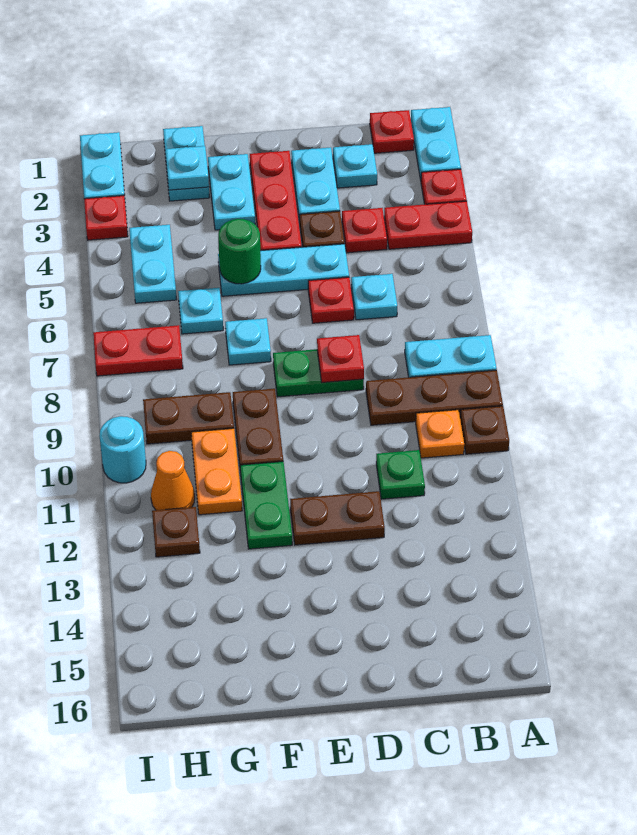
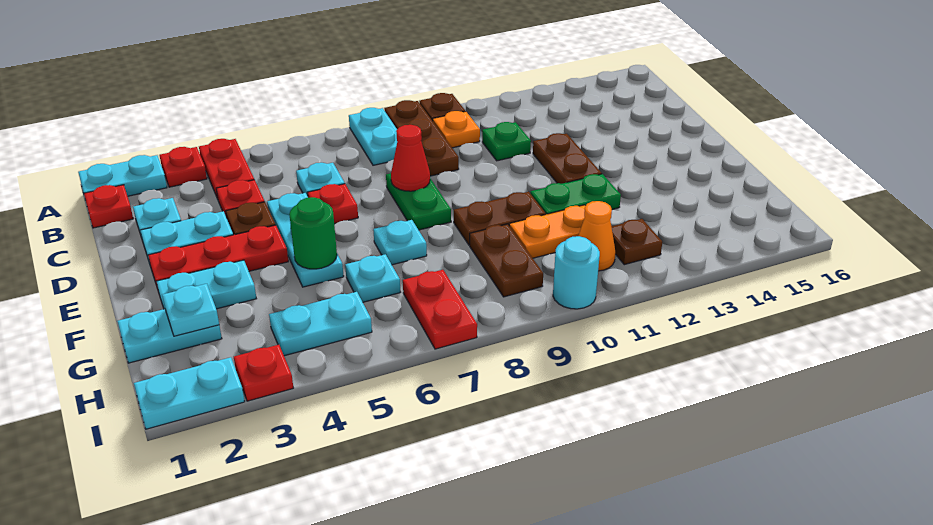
red plate D8 level 2 -> red cone D8 level 2

